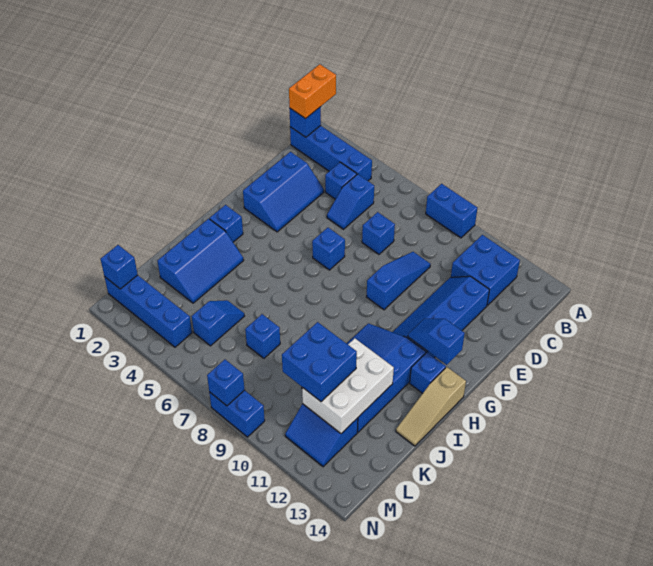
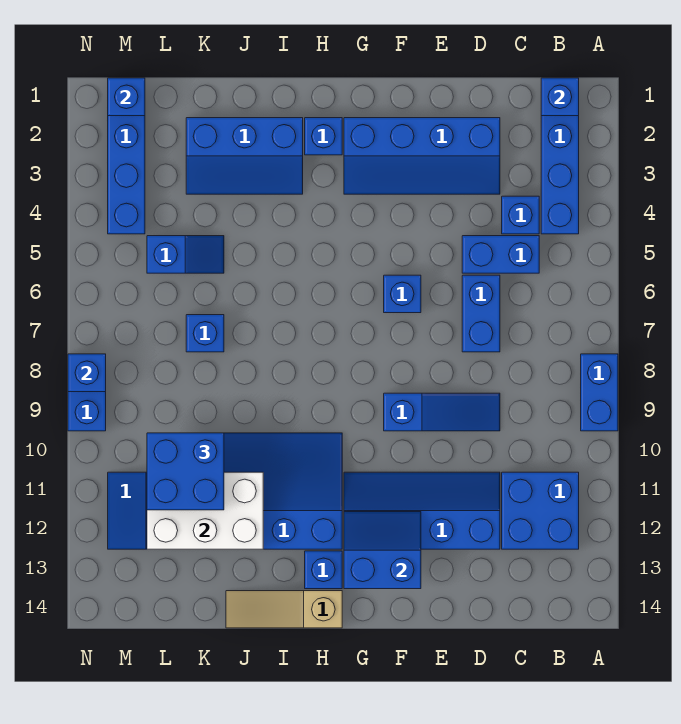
orange brick A1:B1 level 3 -> none
blue slope C5:D5 level 1 top C -> blue brick C5:D5 level 1
blue slope D2:F3 level 1 top 2 -> blue slope D2:G3 level 1 top 2
blue brick D7 level 1 -> blue brick D6:D7 level 1
blue slope G12:G13 level 2 top 13 -> blue slope F12:G13 level 2 top 13

